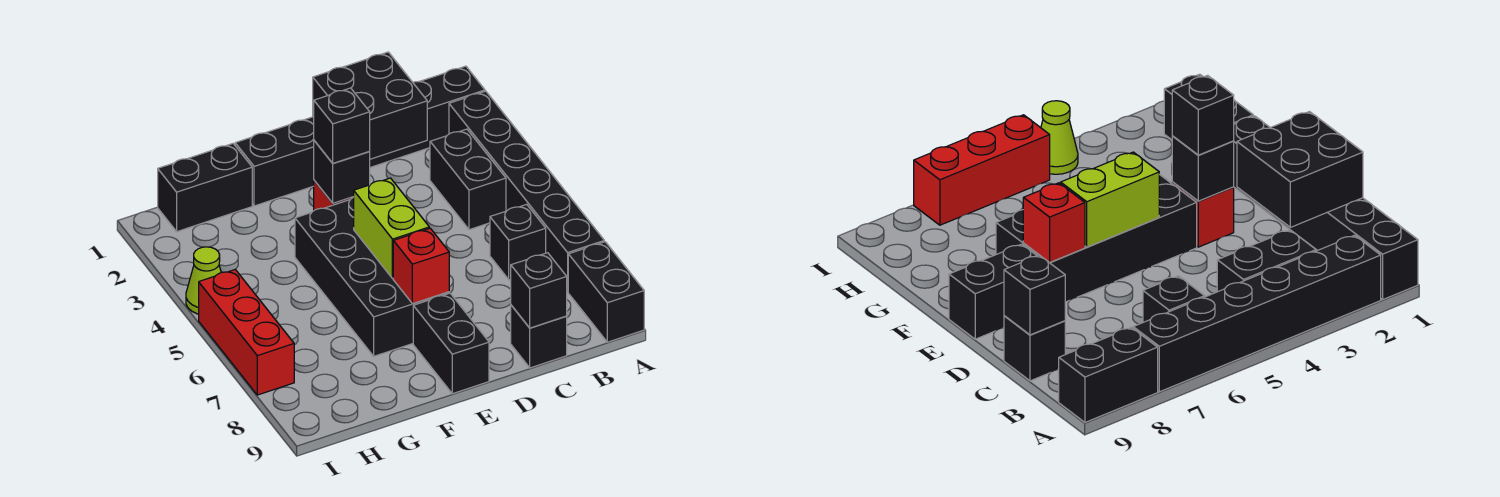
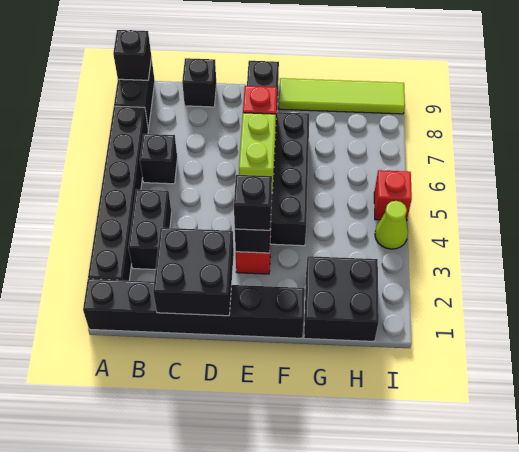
black brick C9 level 2 -> black brick A9 level 2
none -> lime tile F9:I9 level 1
black brick G1:H1 level 1 -> black brick G1:H2 level 1
red brick I5:I7 level 1 -> red brick I5 level 1

